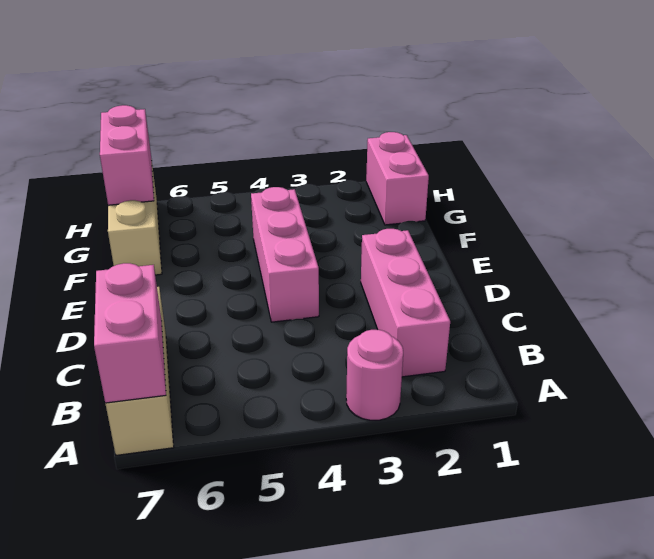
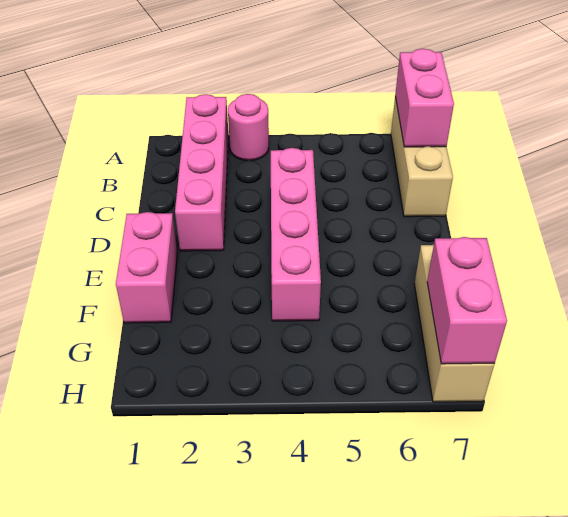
pink brick B2:D2 level 1 -> pink brick A2:D2 level 1
pink brick D4:F4 level 1 -> pink brick C4:F4 level 1
pink brick G1:H1 level 1 -> pink brick E1:F1 level 1

